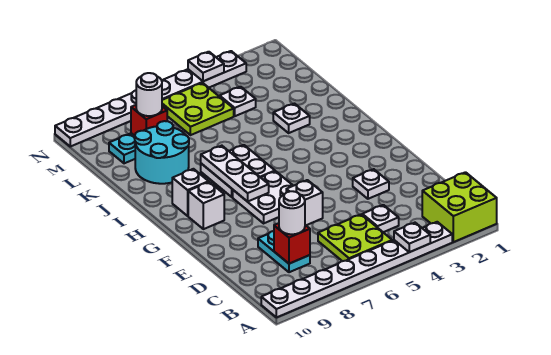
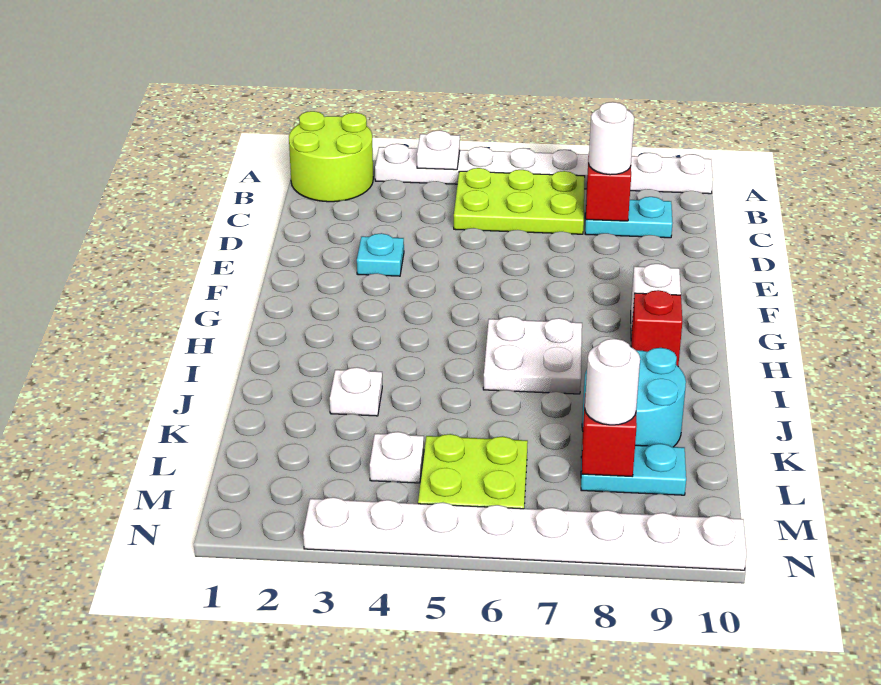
lime brick A1:B2 level 1 -> lime round brick A1:B2 level 1
lime plate B5:C6 level 1 -> lime plate B5:C7 level 1
white plate C4 level 1 -> none
cyan plate C8:D8 level 1 -> cyan plate C8:C9 level 1
white plate E3 level 1 -> cyan plate E3 level 1
white brick E6 level 1 -> none
white plate F6:G7 level 1 -> none
white plate G7:I7 level 2 -> none
white brick H9 level 1 -> red brick H9 level 1
white plate N4 level 2 -> none

